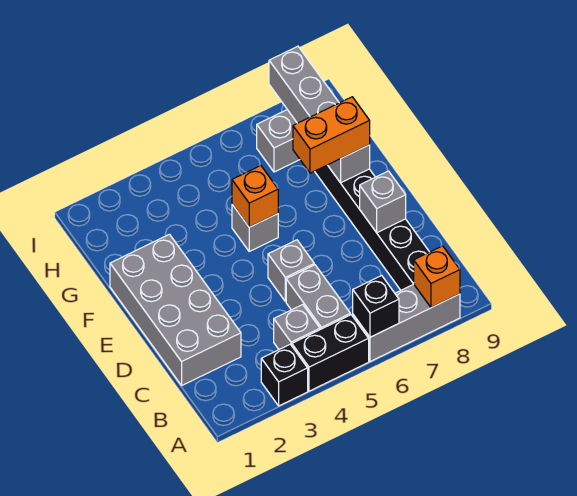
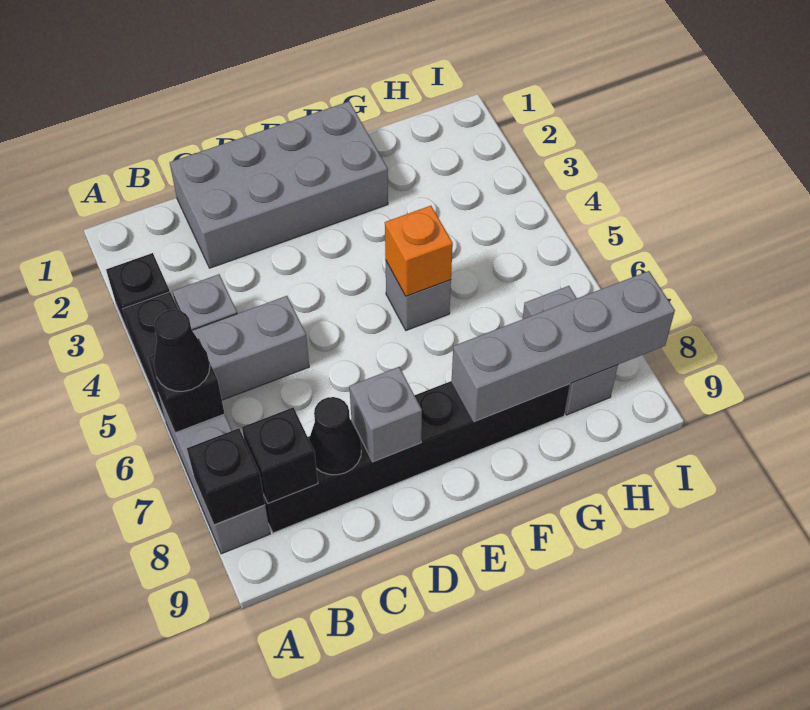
none -> black cone A6 level 3
orange brick A8 level 2 -> black brick A8 level 2
none -> black brick B8 level 2
none -> black cone C8 level 2
grey brick D5 level 1 -> none
orange brick F7:F8 level 3 -> none

